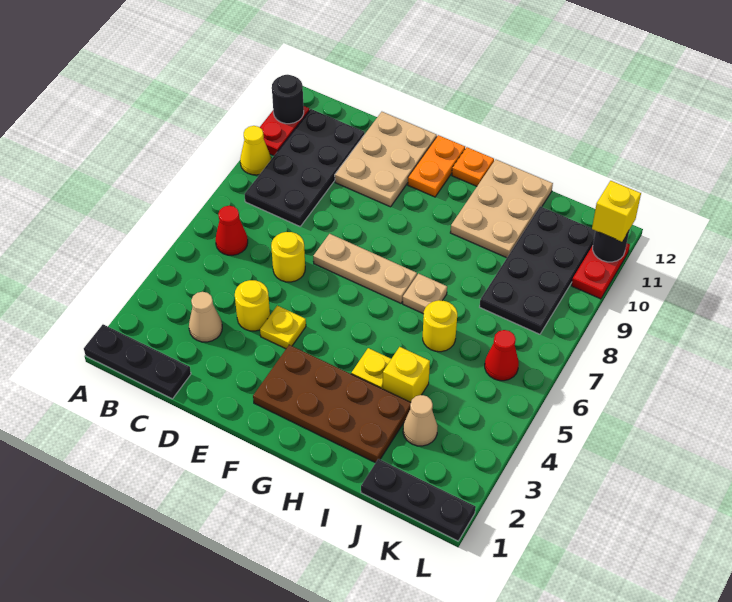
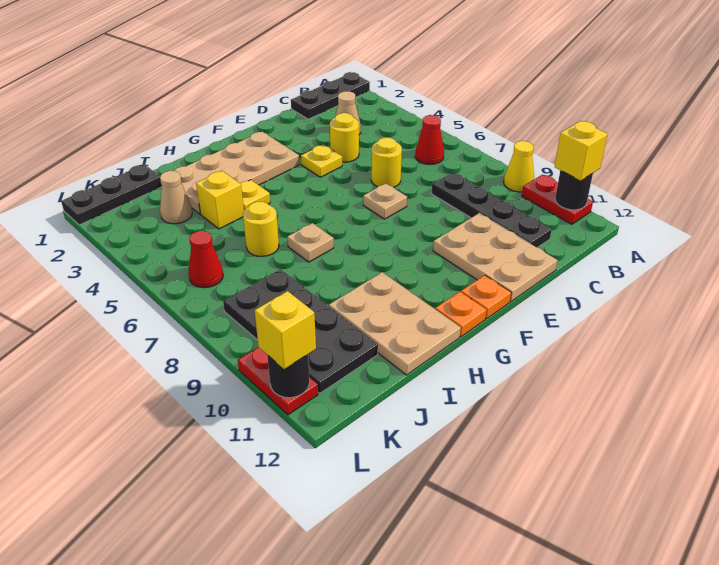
none -> yellow brick A11 level 3
black plate B8:C11 level 1 -> black plate C8:C11 level 1
tan plate E7:G7 level 1 -> tan plate E7 level 1
brown plate F2:I3 level 1 -> tan plate F2:I3 level 1
orange plate F11:F12 level 1 -> orange plate F12 level 1

